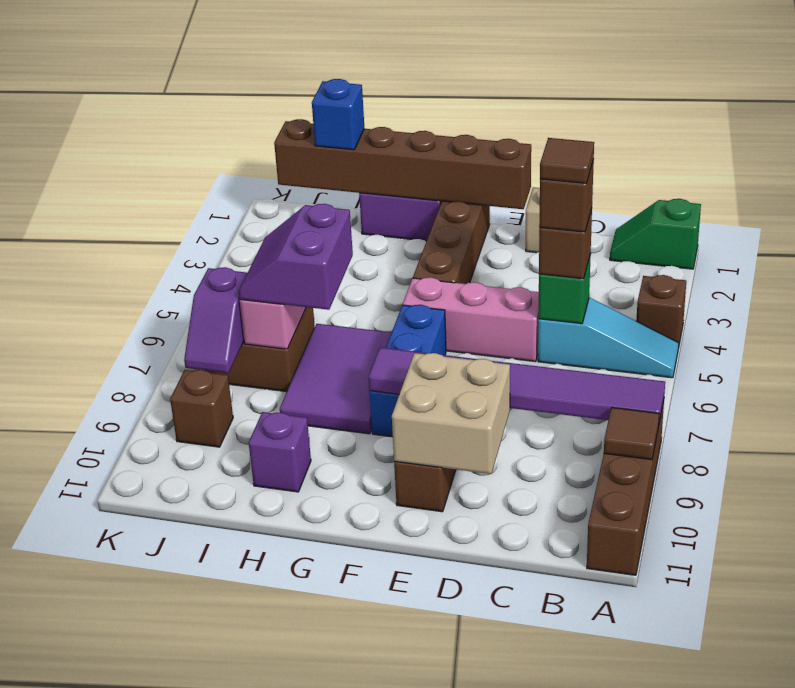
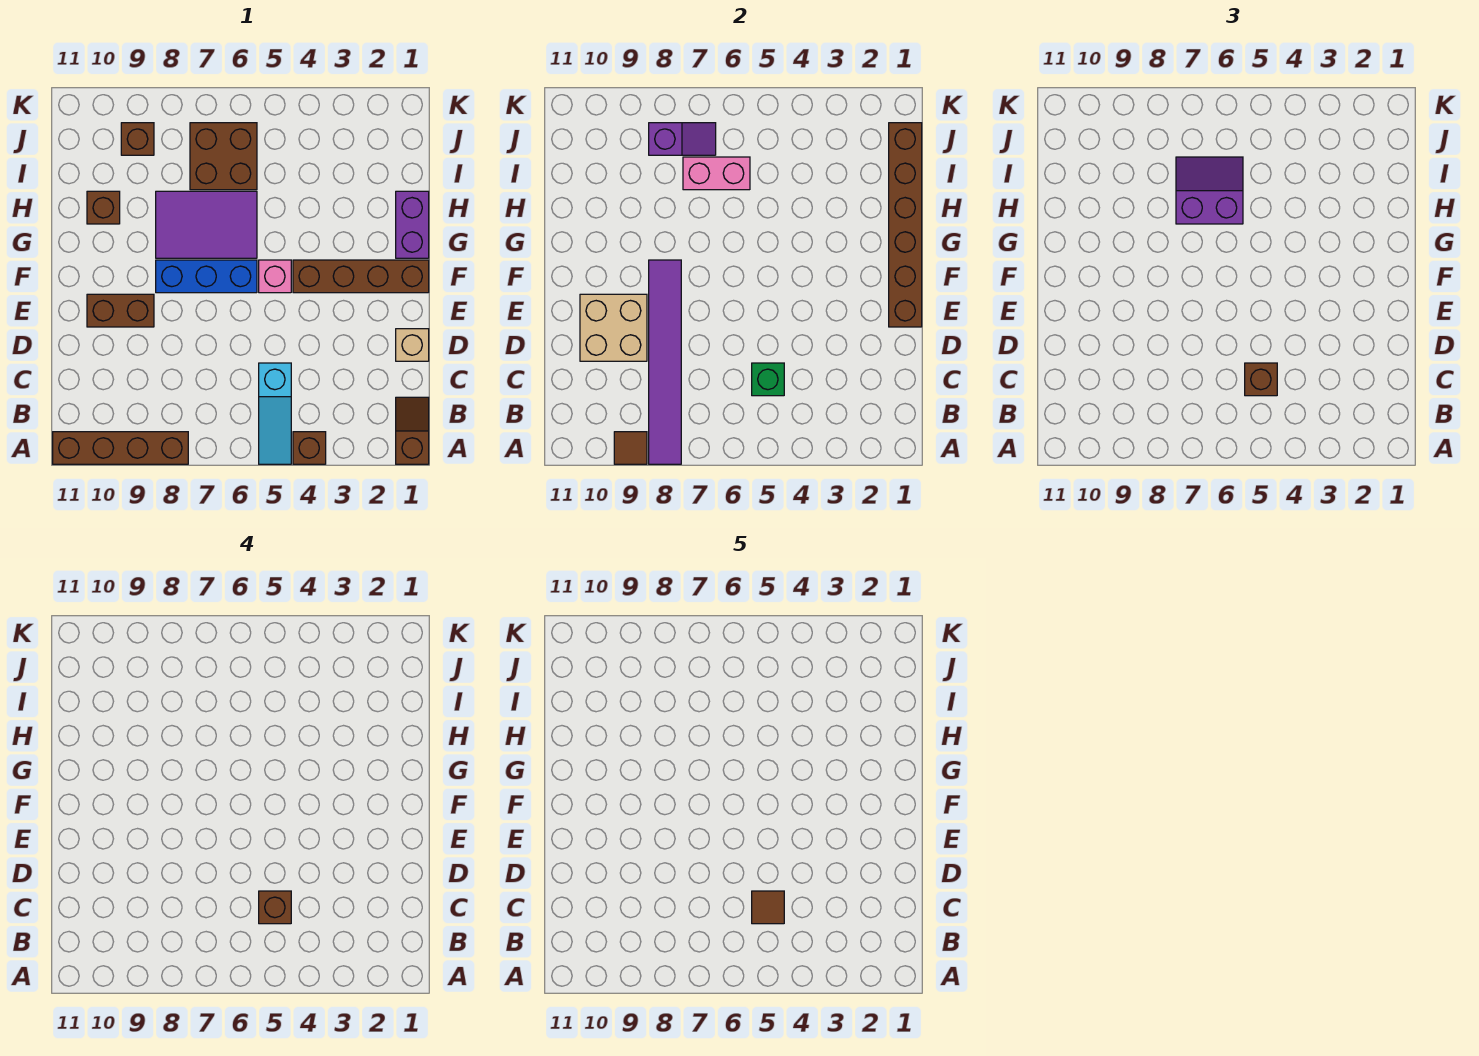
green slope A1:B1 level 1 top A -> brown slope A1:B1 level 1 top A
pink brick D5:F5 level 1 -> pink brick F5 level 1
purple brick H10 level 1 -> brown brick H10 level 1
blue brick I1 level 3 -> none
purple slope J7:J8 level 2 top 7 -> purple slope J7:J8 level 2 top 8

